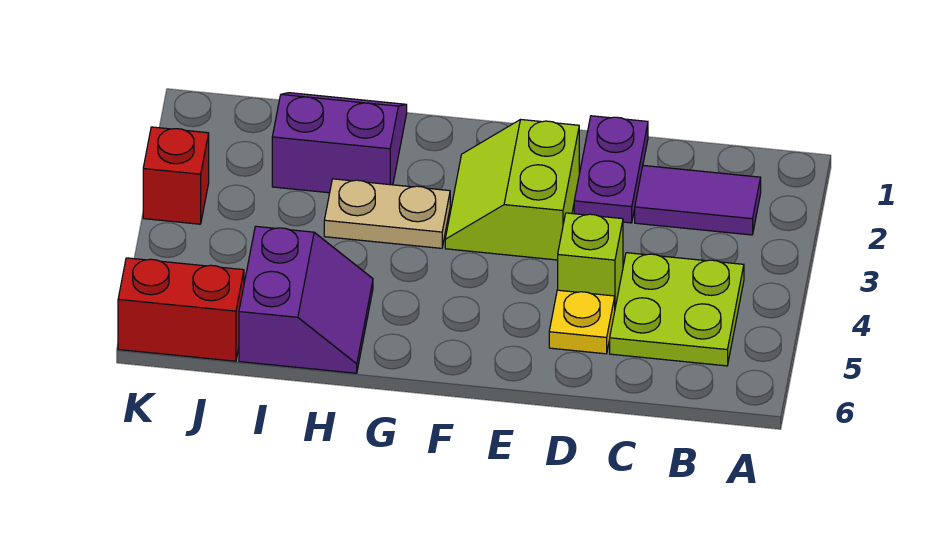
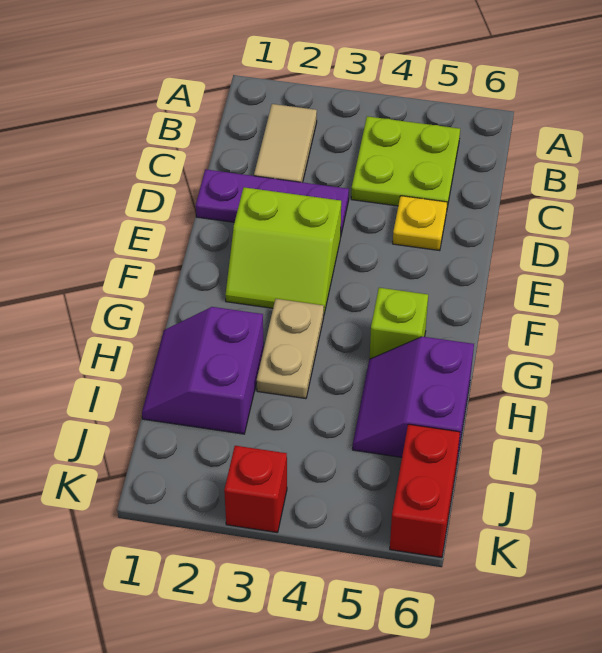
purple tile B2:C2 level 1 -> tan tile B2:C2 level 1
purple plate D1:D2 level 1 -> purple plate D1:D3 level 1
lime brick D4 level 1 -> lime brick G5 level 1
purple slope H5:I6 level 1 top I -> purple slope H5:I6 level 1 top 6

